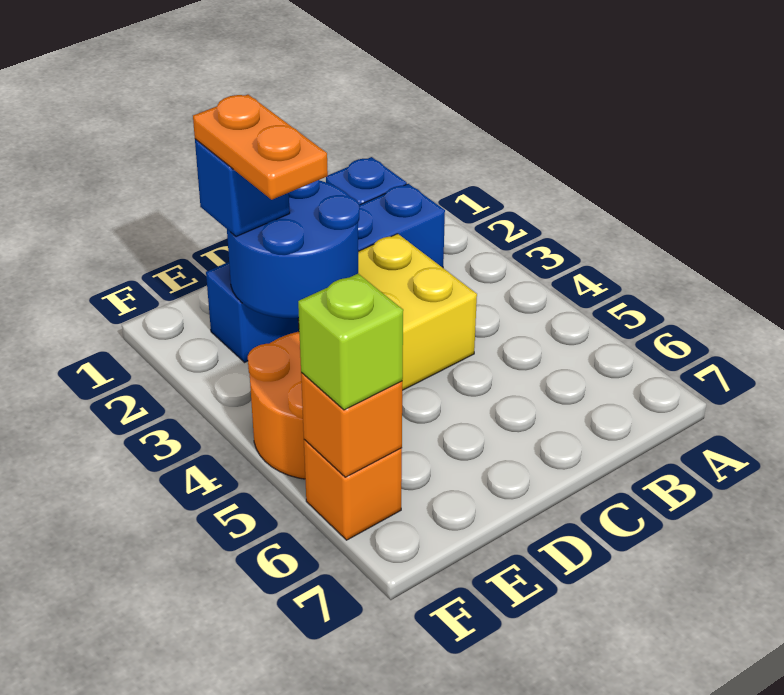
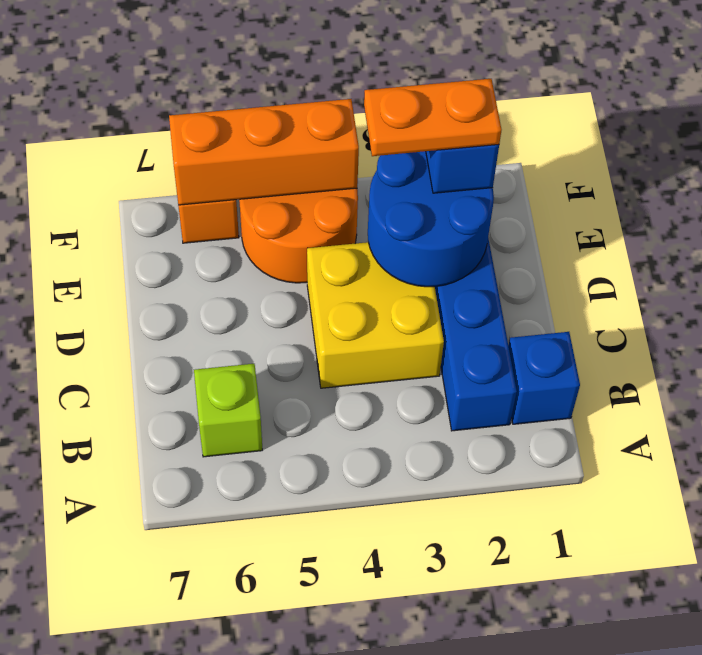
orange brick F6 level 2 -> orange brick F4:F6 level 2
lime brick F6 level 3 -> lime brick B6 level 1

